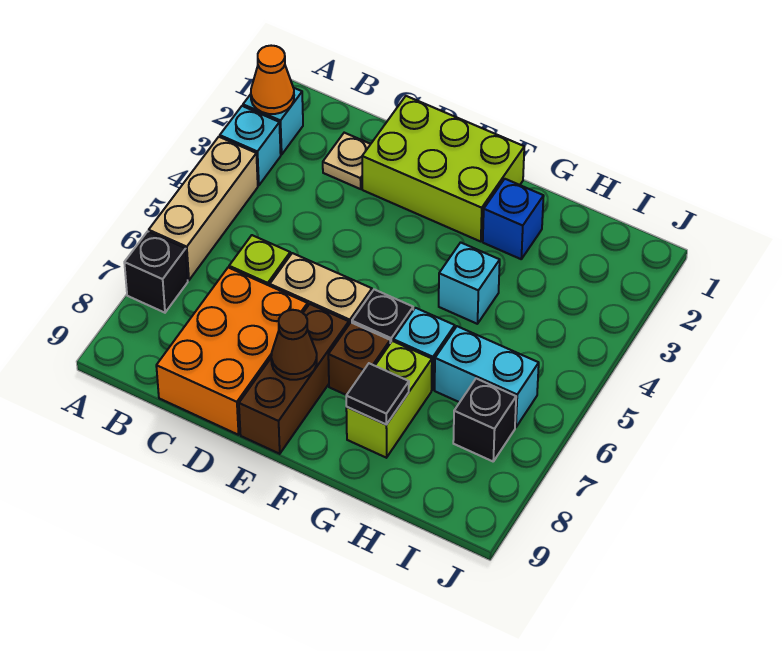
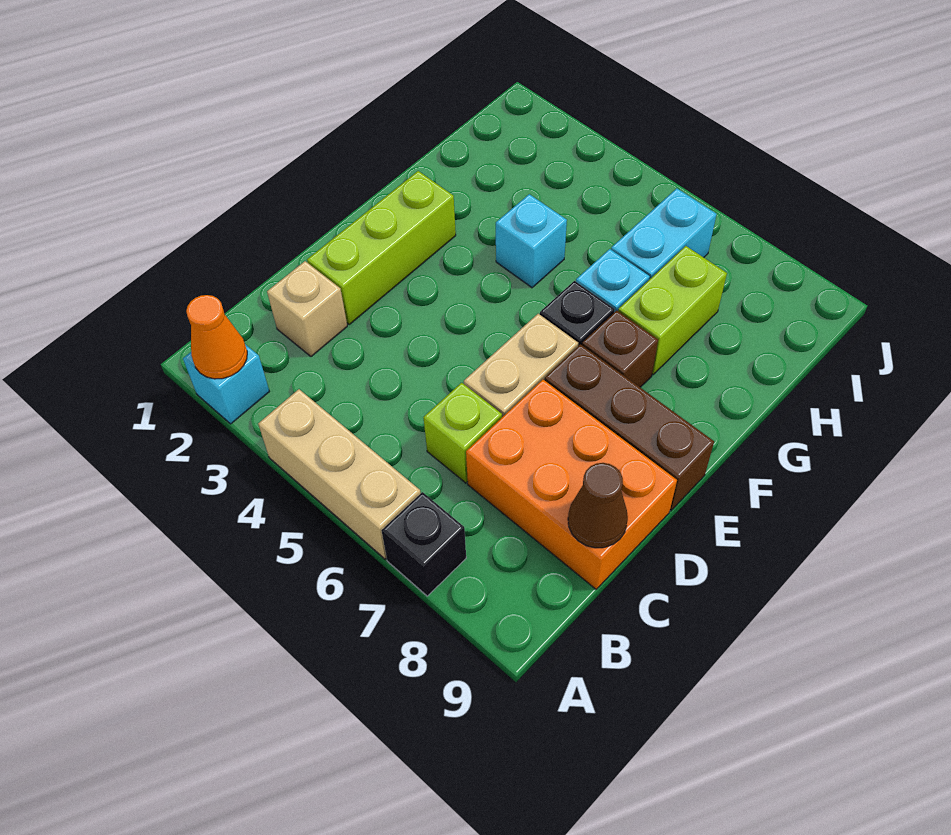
cyan brick A3 level 1 -> none
tan plate C2 level 1 -> tan brick C2 level 1
lime brick D1:F2 level 1 -> lime brick D2:F2 level 1
brown cone E8 level 2 -> brown cone C9 level 2
blue brick G2 level 1 -> none
lime brick G7:G8 level 1 -> lime brick G7:H7 level 1
black tile G8 level 2 -> none
black brick I7 level 1 -> none

